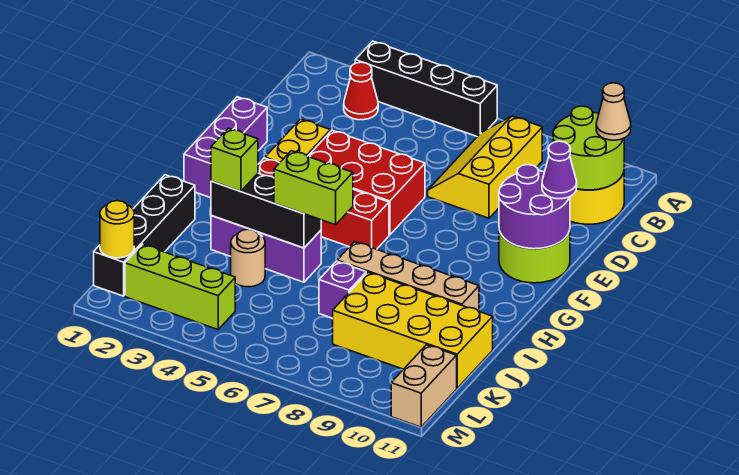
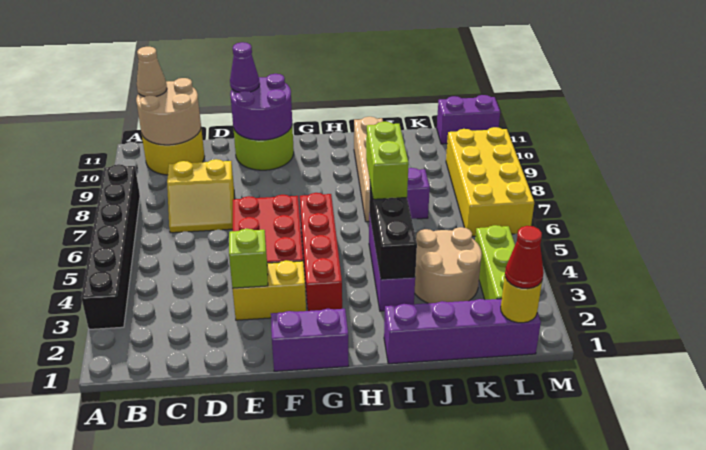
black brick A3:A6 level 1 -> black brick A3:A8 level 1
red cone B3 level 1 -> red cone L1 level 3
yellow slope B7:D8 level 1 top 8 -> yellow slope C7:D8 level 1 top 8
lime round brick B10:C11 level 2 -> tan round brick B10:C11 level 2
purple brick E1:G1 level 1 -> purple brick F1:G1 level 1
black brick I1:L1 level 1 -> purple brick I1:L1 level 1
lime brick I3 level 3 -> lime brick E3 level 2
tan round brick J4 level 1 -> tan round brick J3:K4 level 1
yellow brick J8:K11 level 1 -> yellow brick L6:M9 level 1
tan brick L11:M11 level 1 -> purple brick L11:M11 level 1

